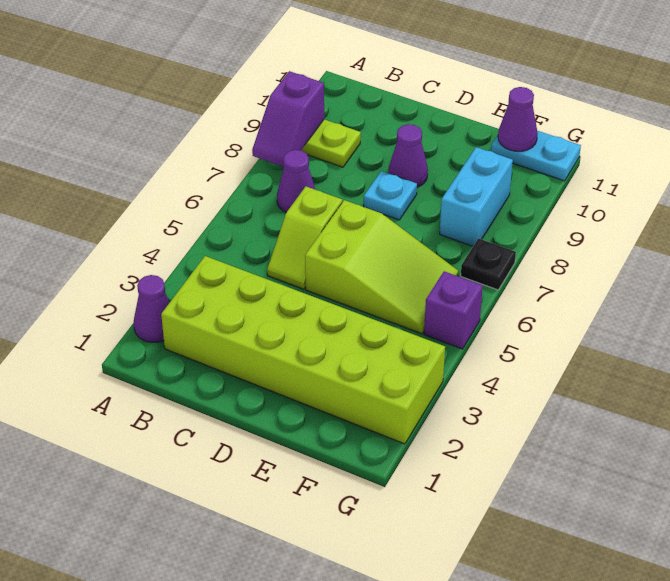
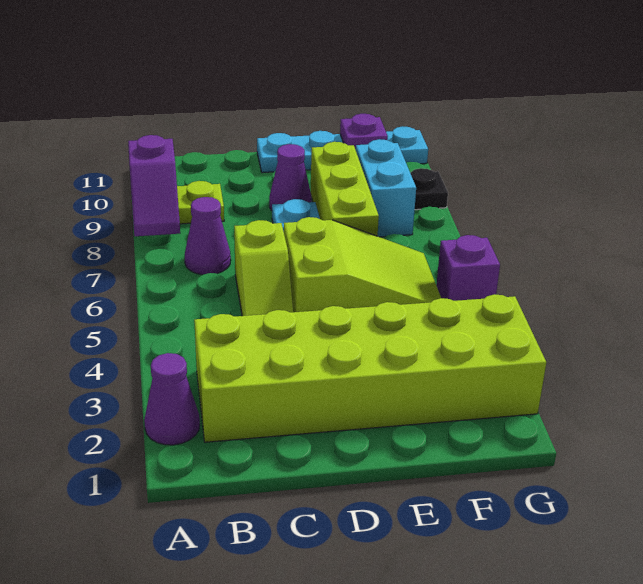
none -> lime brick E7:E9 level 1
cyan plate F11:G11 level 1 -> cyan plate D11:G11 level 1
purple cone F11 level 2 -> purple plate F11 level 2
black plate G7 level 1 -> black plate G9 level 1

